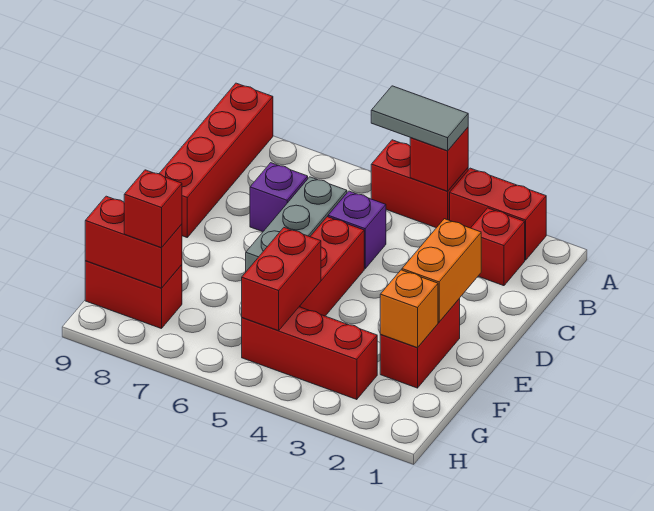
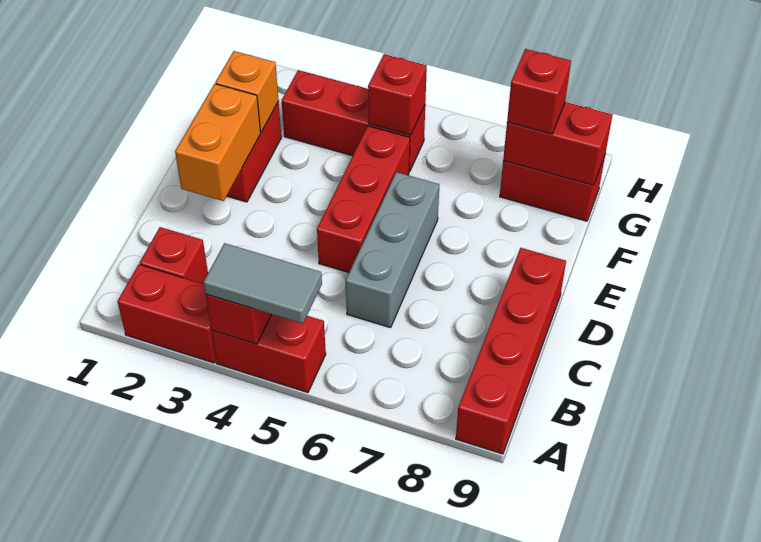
purple brick C5 level 1 -> none
purple brick C7 level 1 -> none
red brick F5:G5 level 2 -> red brick G5 level 2

